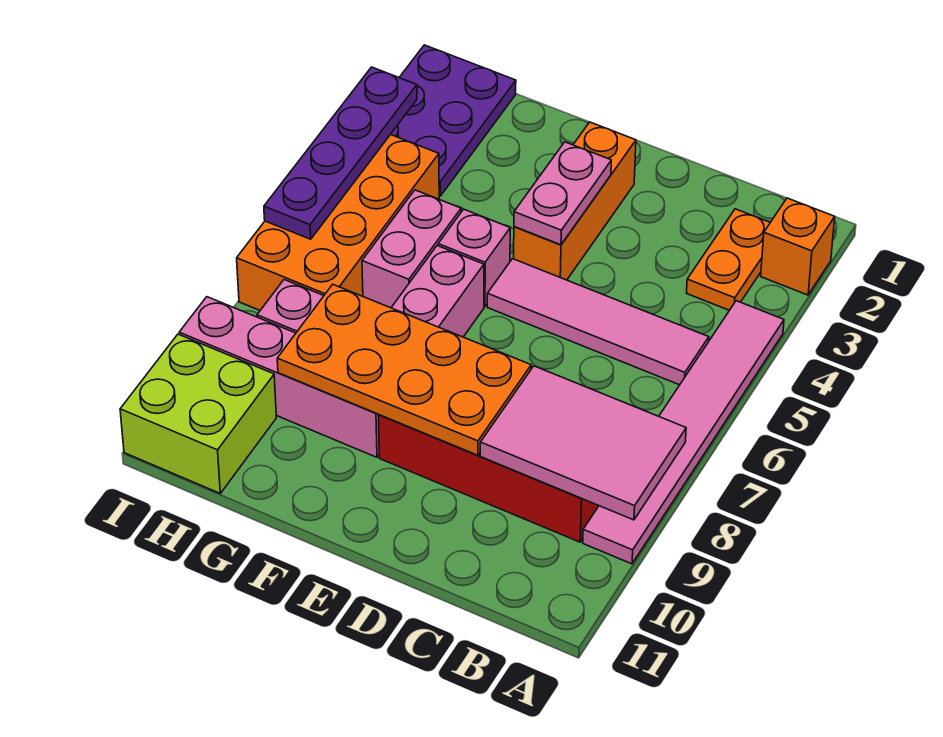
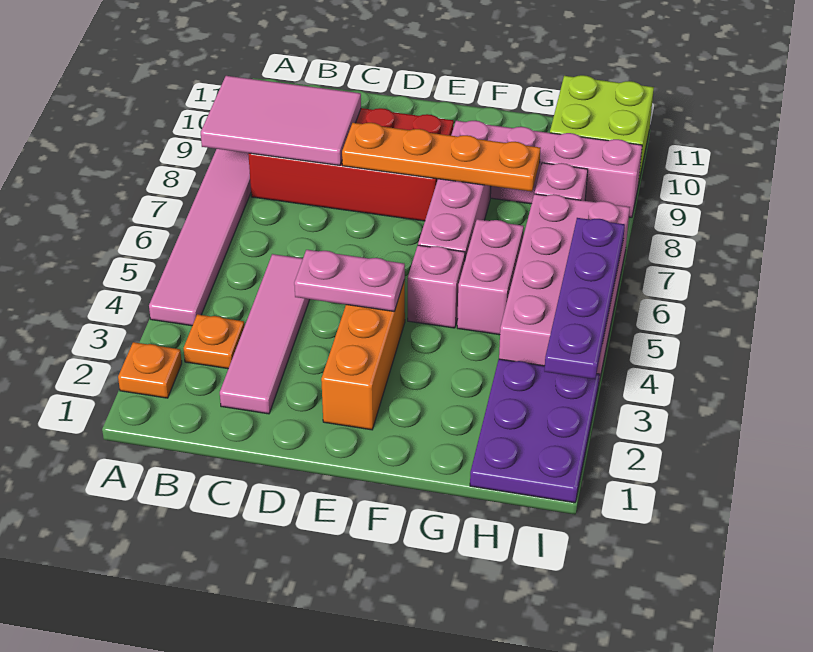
orange brick A2 level 1 -> orange plate A2 level 1
orange plate B2:B3 level 1 -> orange plate B3 level 1
pink tile B5:E5 level 1 -> pink tile C2:C5 level 1
orange plate D8:G9 level 2 -> orange plate D8:G8 level 2
pink plate E3:E4 level 2 -> pink plate D4:E4 level 2
orange brick H4:I7 level 1 -> pink brick H4:I7 level 1

